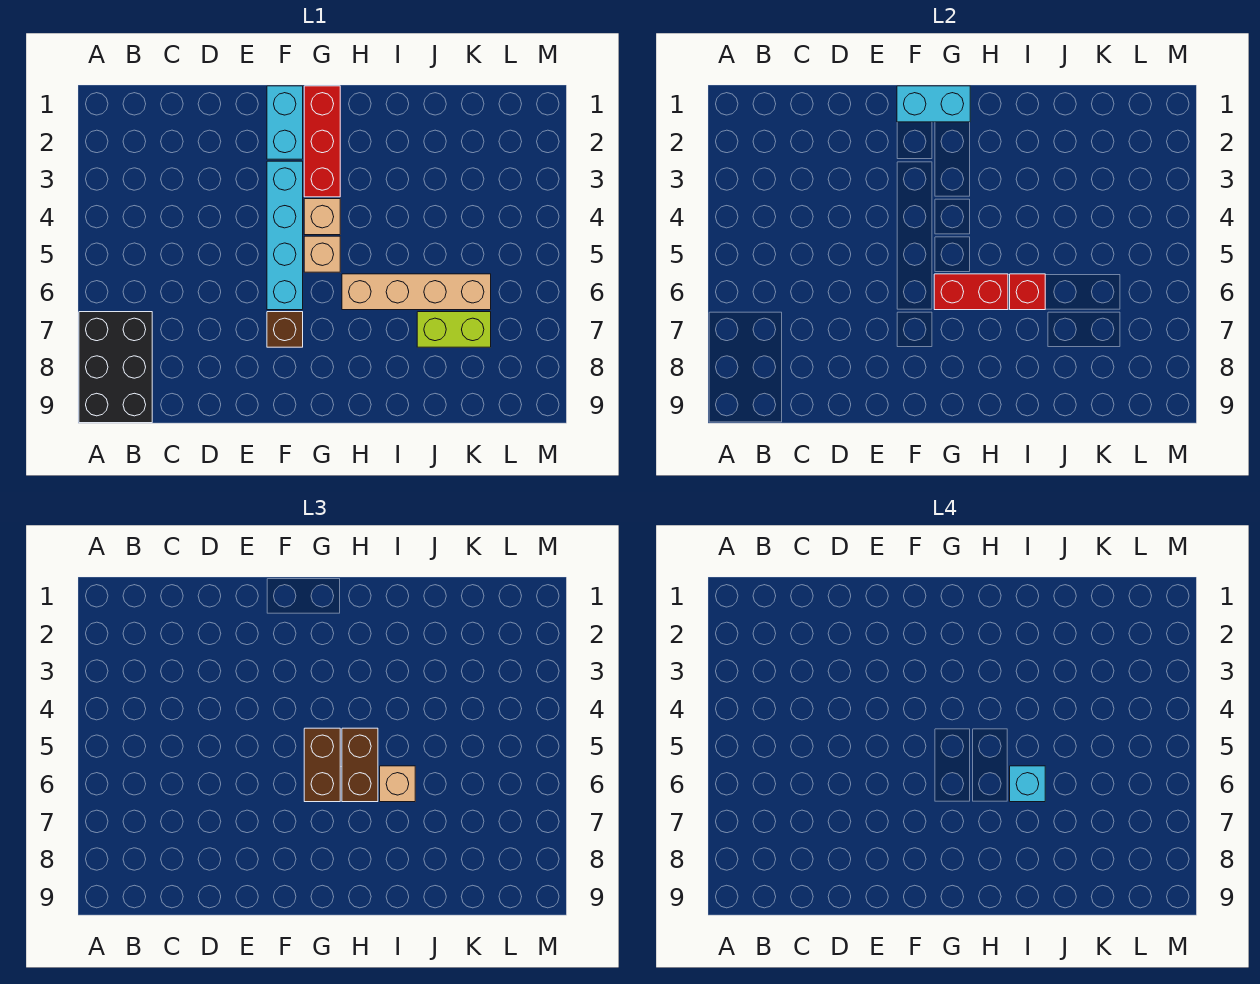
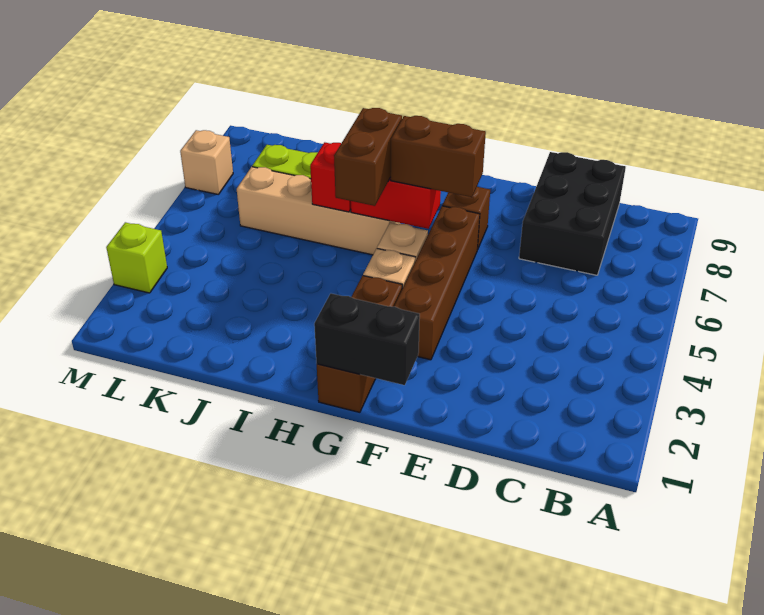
black brick A7:B9 level 1 -> black brick C7:D9 level 1
cyan brick F1:F2 level 1 -> none
cyan brick F1:G1 level 2 -> black brick F1:G1 level 2
cyan brick F3:F6 level 1 -> brown brick F3:F6 level 1
red brick G1:G3 level 1 -> brown brick G1:G3 level 1
brown brick G5:G6 level 3 -> brown brick F6:G6 level 3
tan brick I6 level 3 -> tan brick M7 level 1
cyan brick I6 level 4 -> none
none -> lime brick M3 level 1

